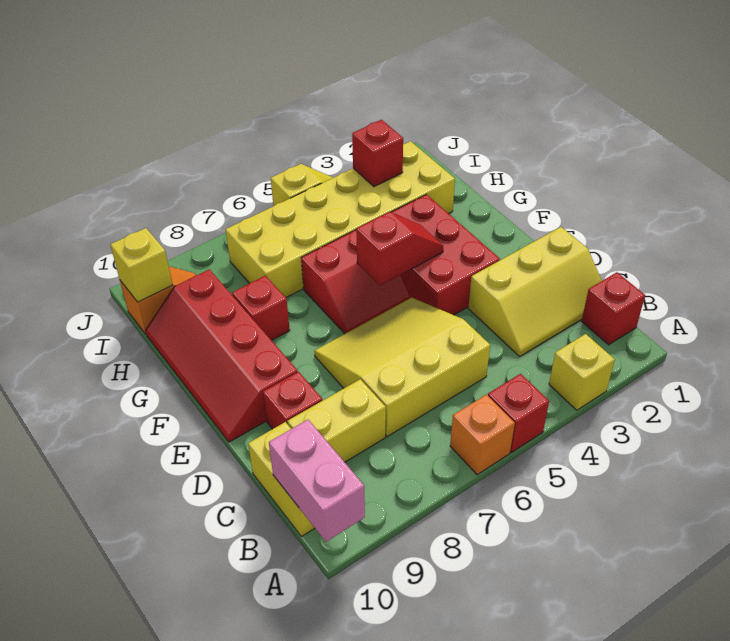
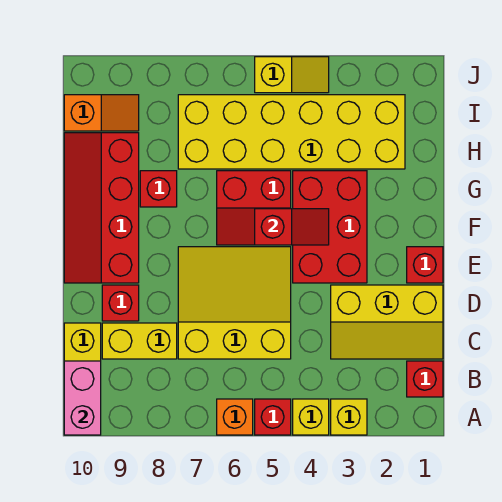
red brick I3 level 2 -> red brick E1 level 1
yellow brick I10 level 2 -> yellow brick A4 level 1

